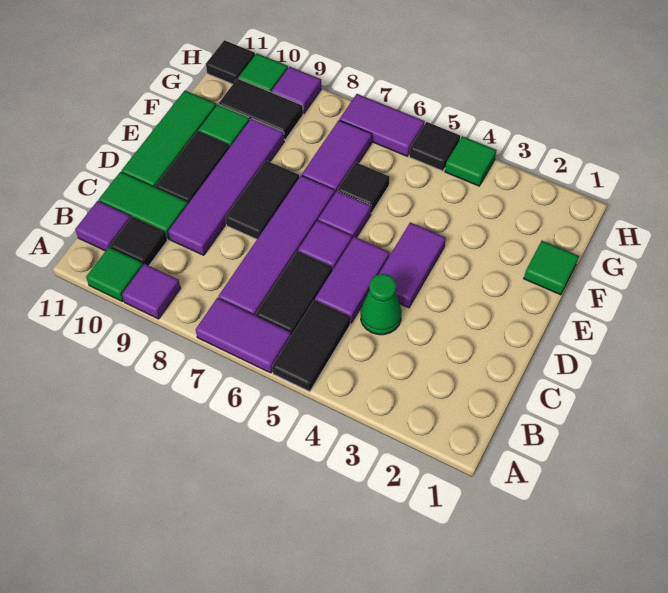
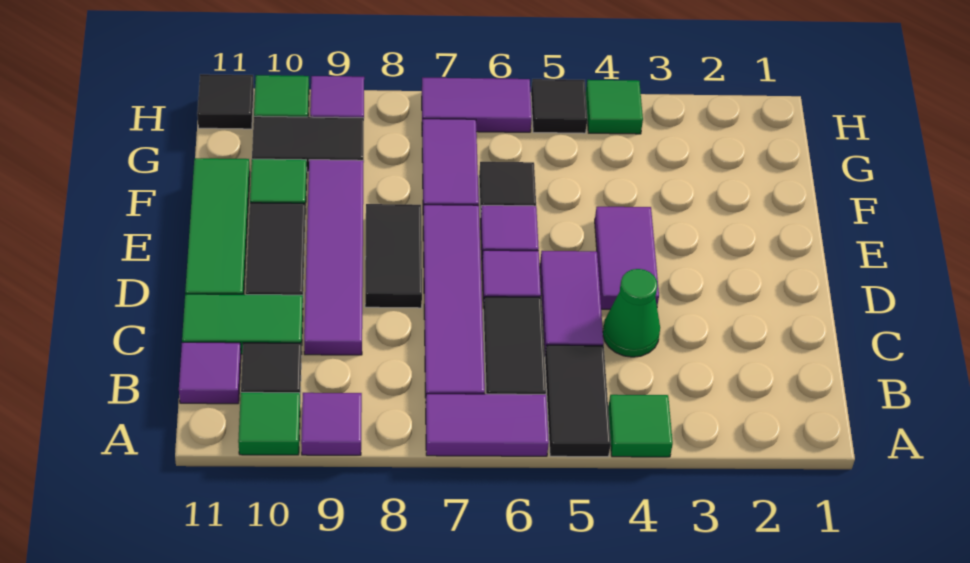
green tile F1 level 1 -> green tile A4 level 1

